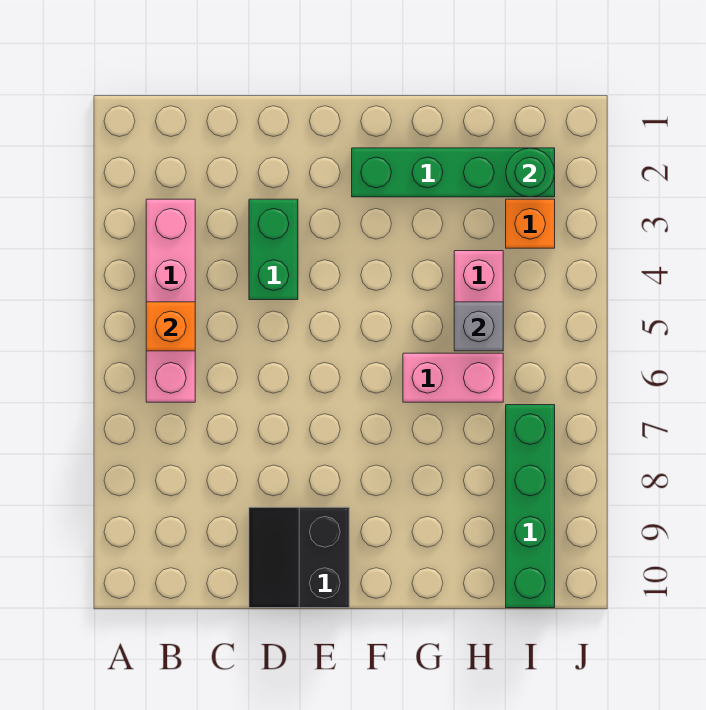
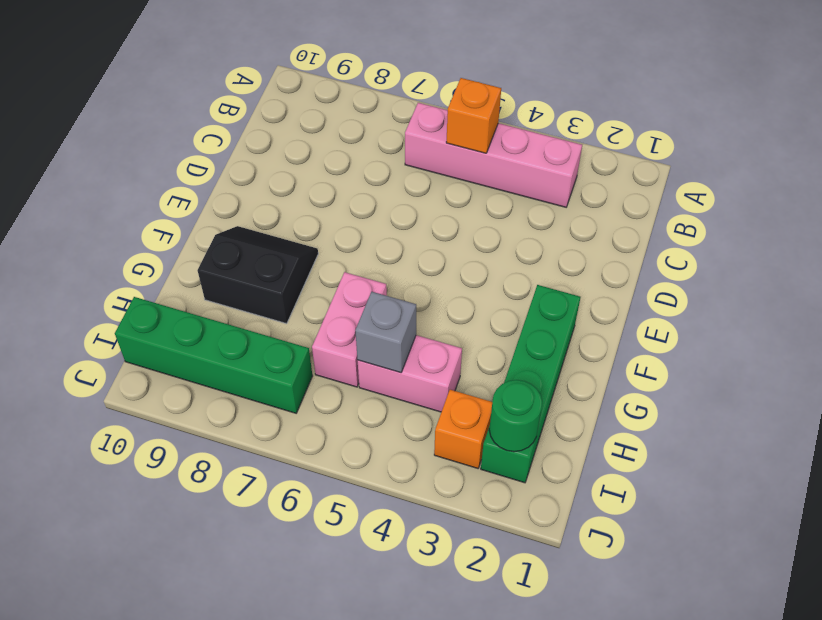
green brick D3:D4 level 1 -> none
black slope D9:E10 level 1 top E -> black slope F8:G9 level 1 top G

